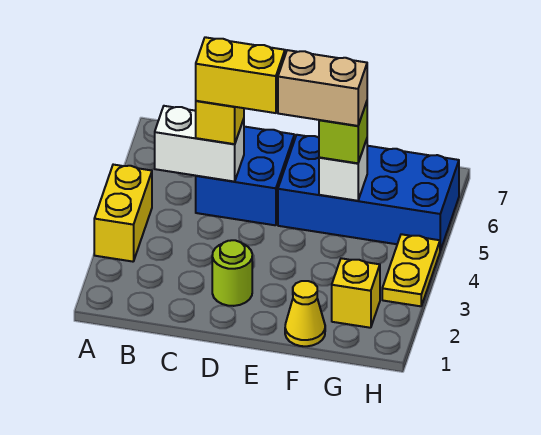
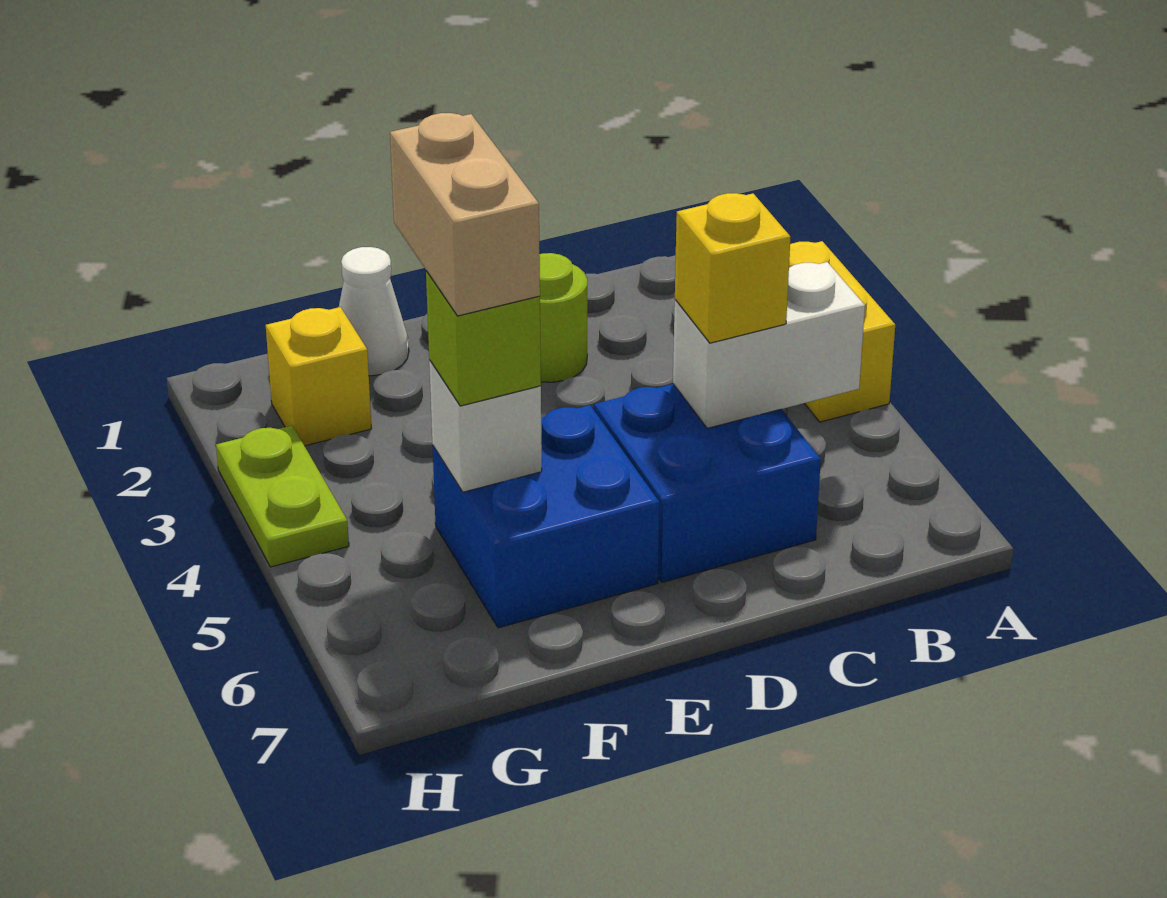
yellow brick C5:D5 level 4 -> none
blue brick E5:H6 level 1 -> blue brick E5:F6 level 1
tan brick E5:F5 level 4 -> tan brick F4:F5 level 4
yellow cone F1 level 1 -> white cone F1 level 1
yellow plate H3:H4 level 1 -> lime plate H3:H4 level 1

